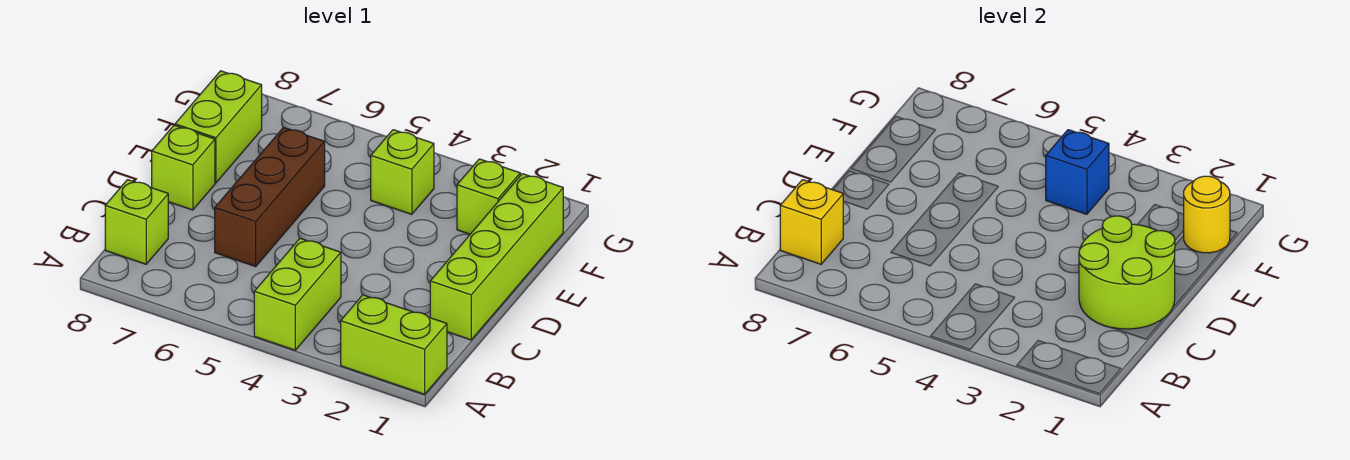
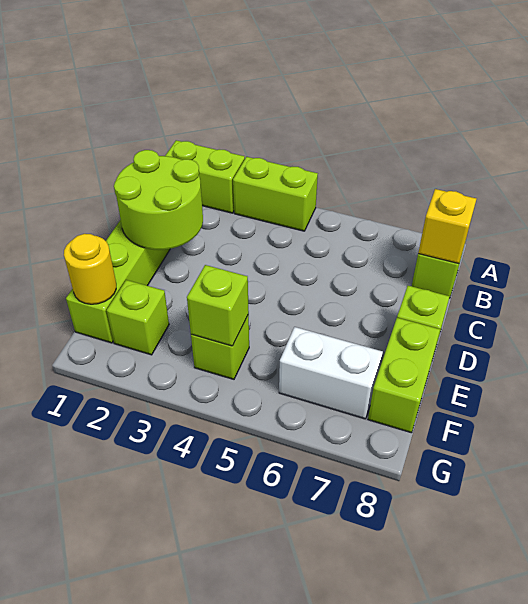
lime brick A4:B4 level 1 -> lime brick A3:A4 level 1
brown brick C6:E6 level 1 -> none
blue brick F4 level 2 -> lime brick F4 level 2
none -> white brick F6:F7 level 1

